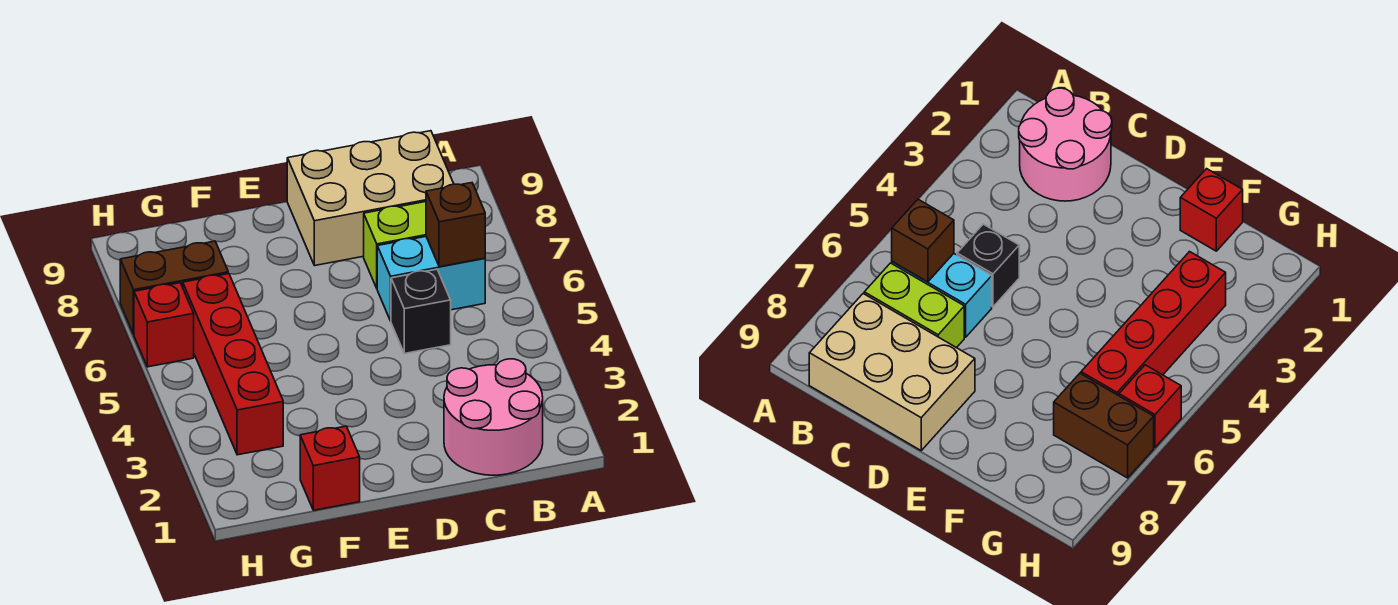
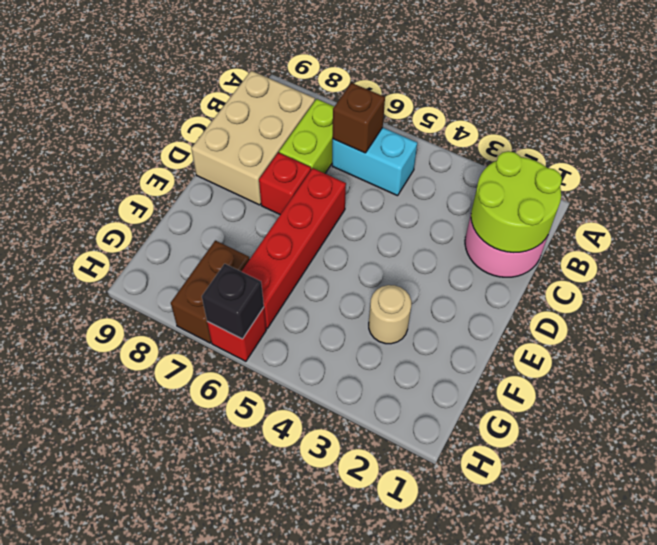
none -> lime round brick B1:C2 level 2
cyan brick B6:C6 level 1 -> cyan brick B5:B6 level 1
black brick C5 level 1 -> black brick H6 level 2
red brick F1 level 1 -> red brick D7 level 1
none -> tan round brick F3 level 1
red brick G3:G6 level 1 -> red brick D6:G6 level 1

